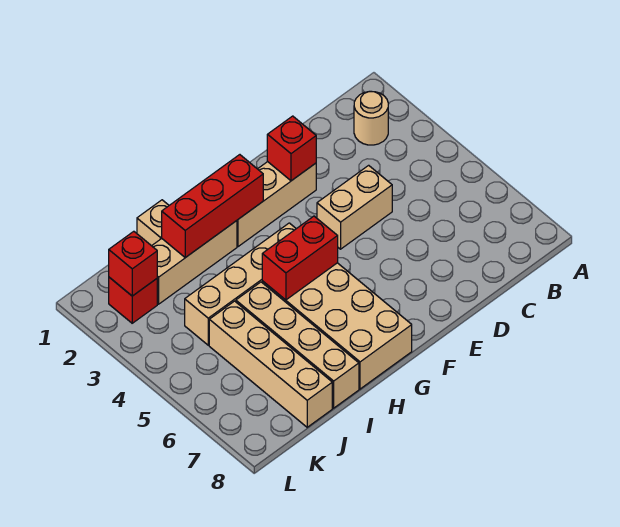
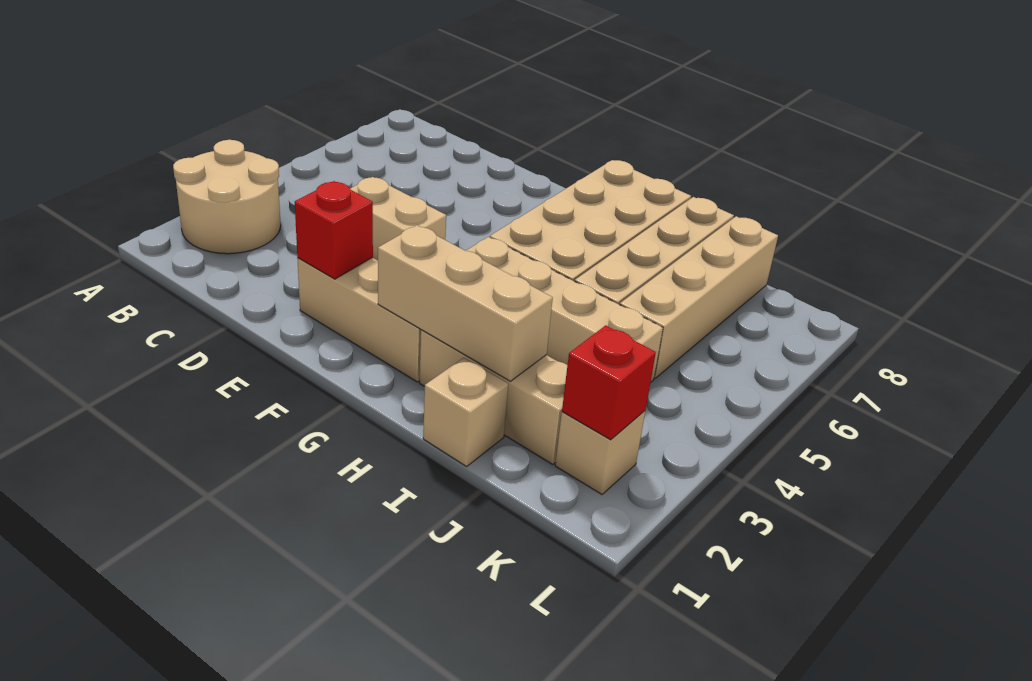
tan round brick B2 level 1 -> tan round brick A2:B3 level 1
red brick G2:I2 level 2 -> tan brick G2:I2 level 2
red brick G5:H5 level 2 -> none
red brick K2 level 1 -> tan brick K2 level 1

